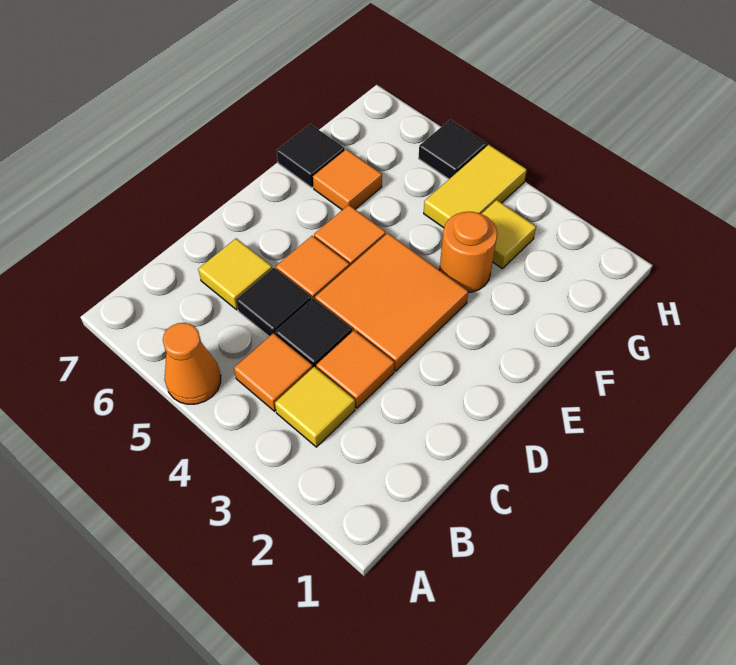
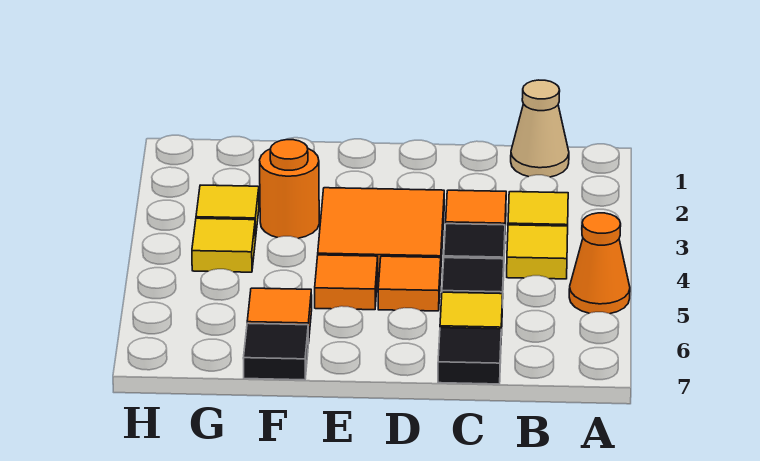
none -> tan cone B1 level 1
orange tile B4 level 1 -> yellow tile B4 level 1
yellow tile G4:H4 level 1 -> yellow tile G4 level 1
black tile H5 level 1 -> black tile C7 level 1

